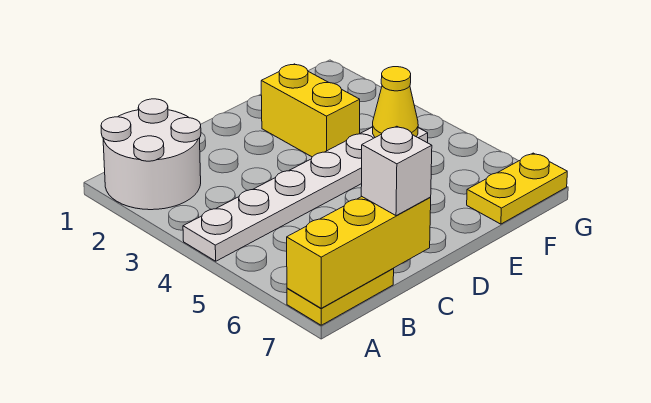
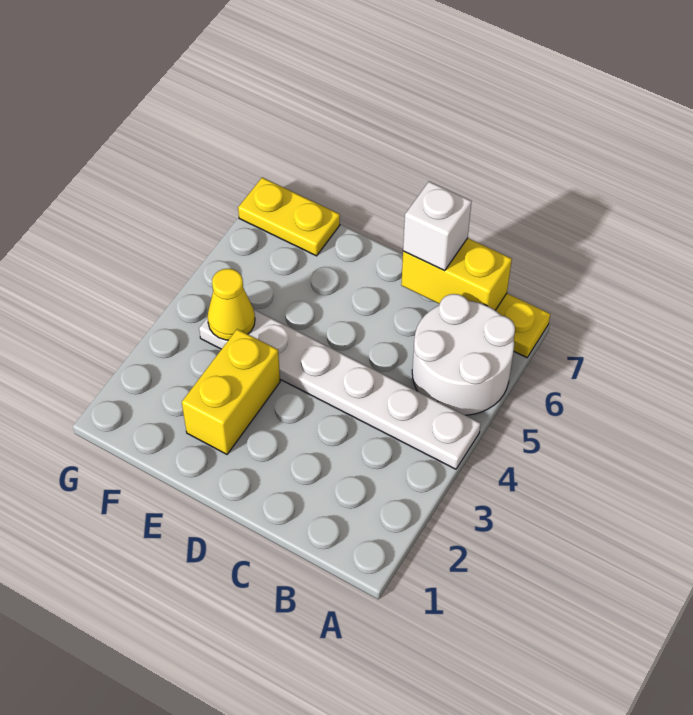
white round brick A1:B2 level 1 -> white round brick A5:B6 level 1
yellow brick A7:C7 level 2 -> yellow brick B7:C7 level 2

